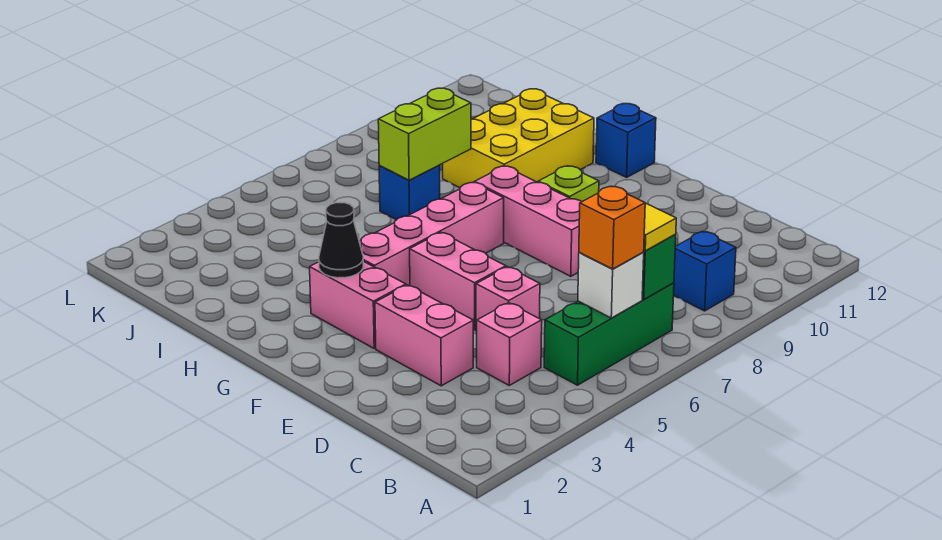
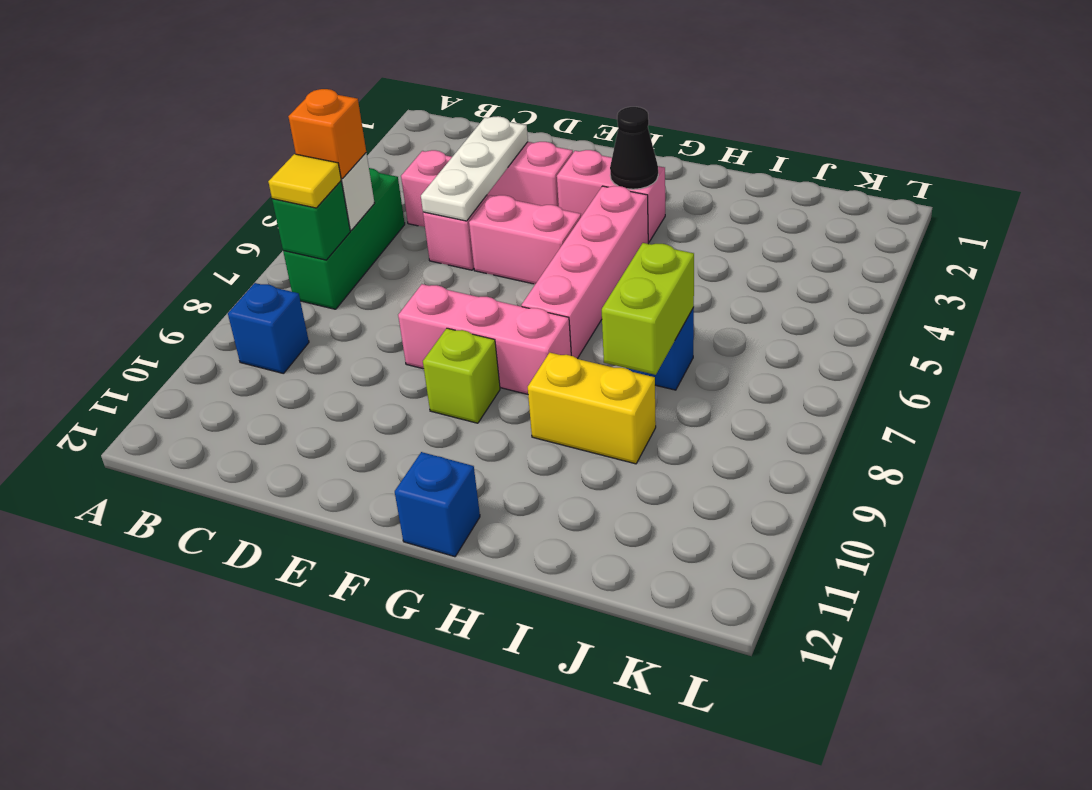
none -> white plate D3:D5 level 2
yellow brick H9:I11 level 1 -> yellow brick H9:I9 level 1

